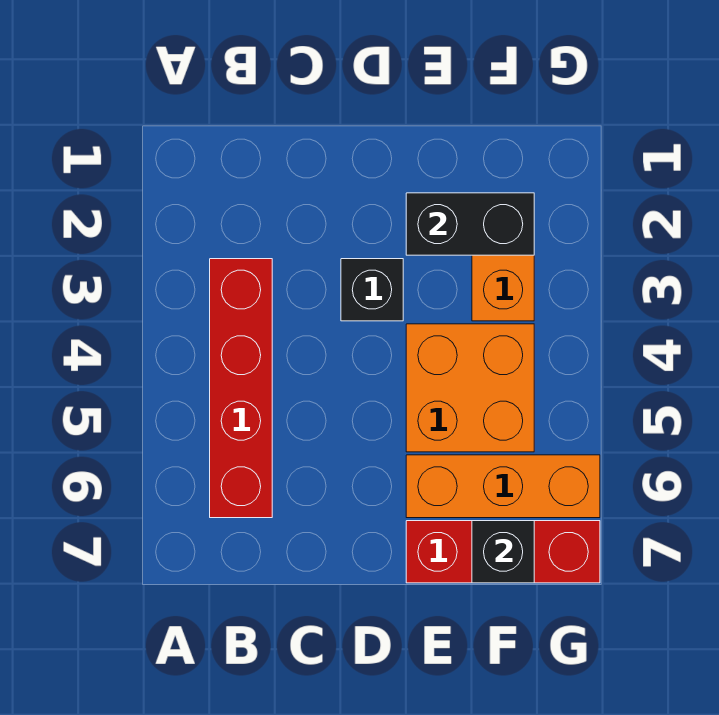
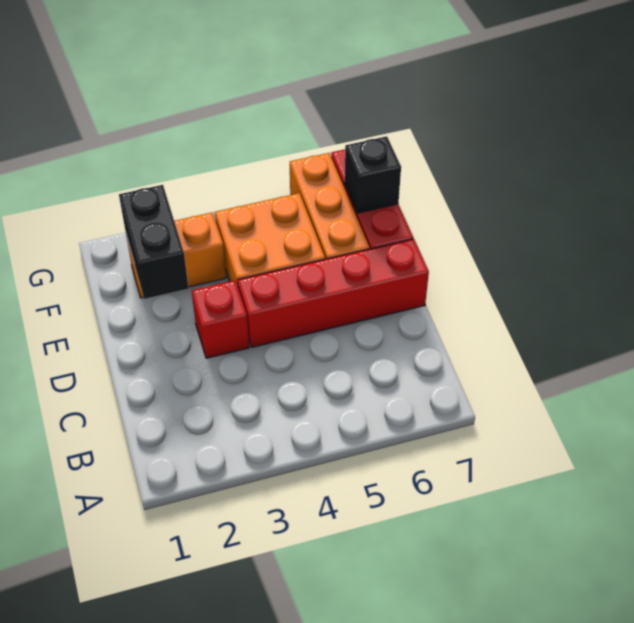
red brick B3:B6 level 1 -> red brick D4:D7 level 1
black brick D3 level 1 -> red brick D3 level 1

